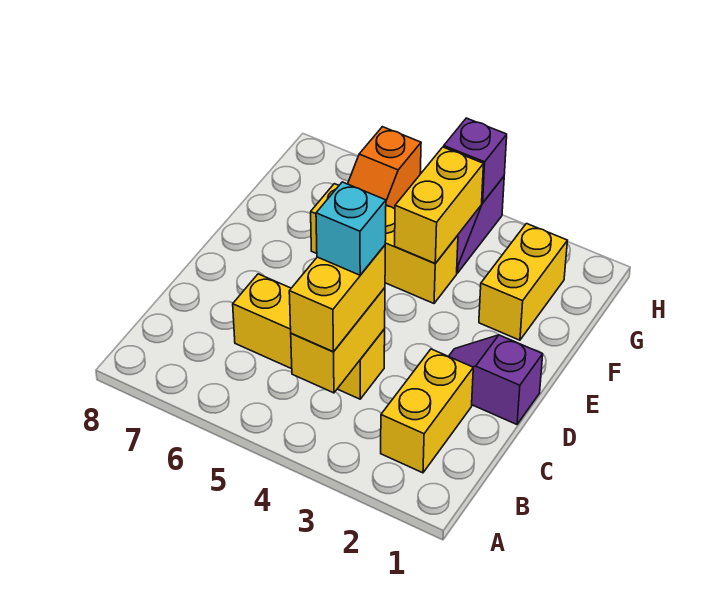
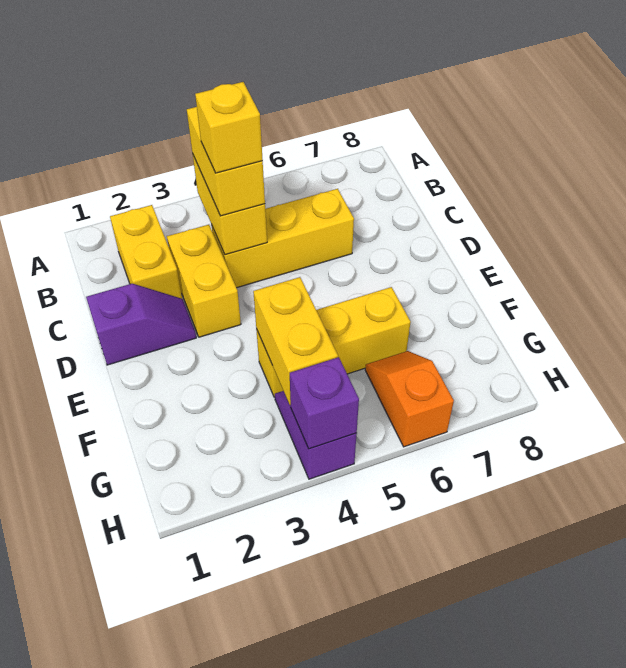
cyan brick C4 level 4 -> yellow brick C4 level 4
yellow brick F2:G2 level 1 -> yellow brick C3:D3 level 1

